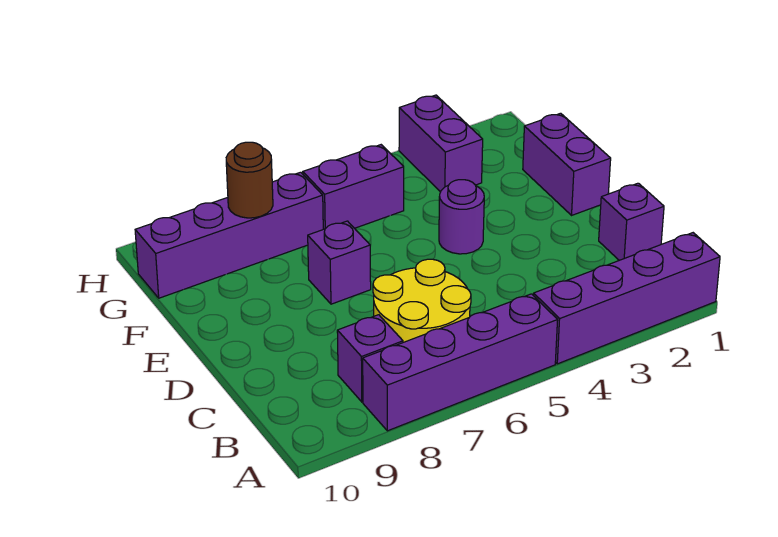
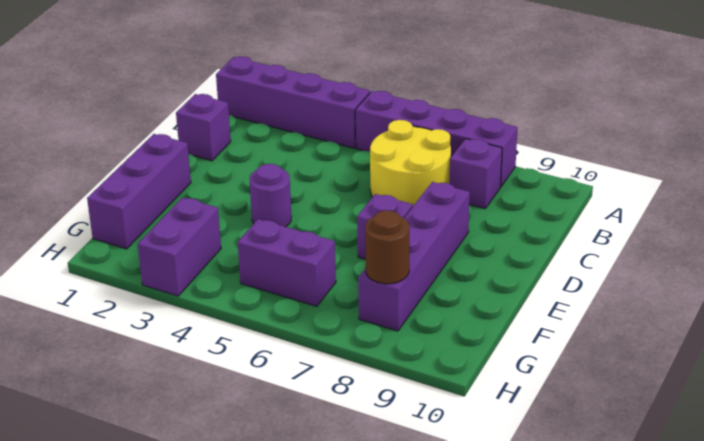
purple brick E1:F1 level 1 -> purple brick E1:G1 level 1
purple brick G7:G10 level 1 -> purple brick D8:G8 level 1

